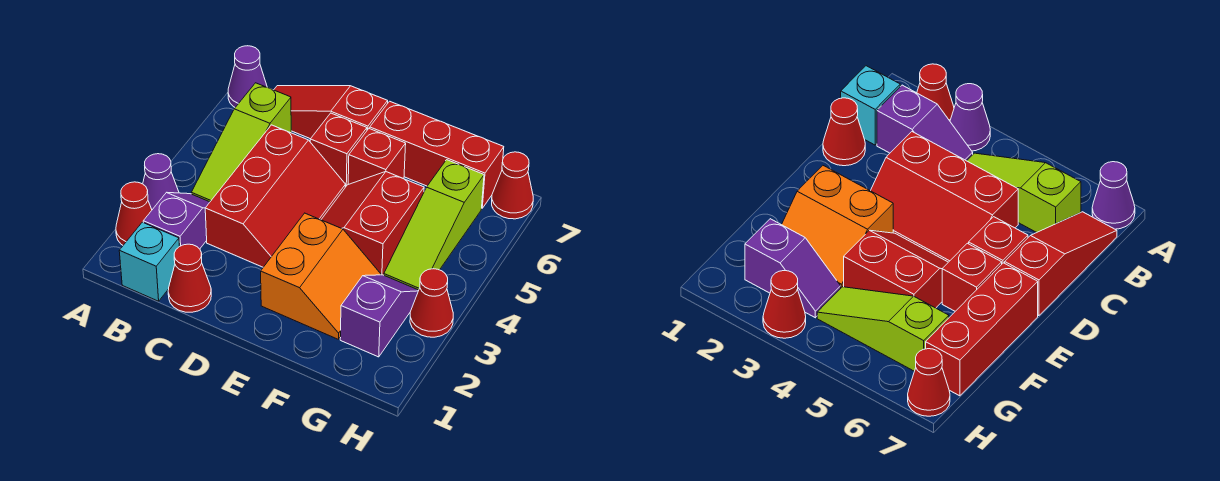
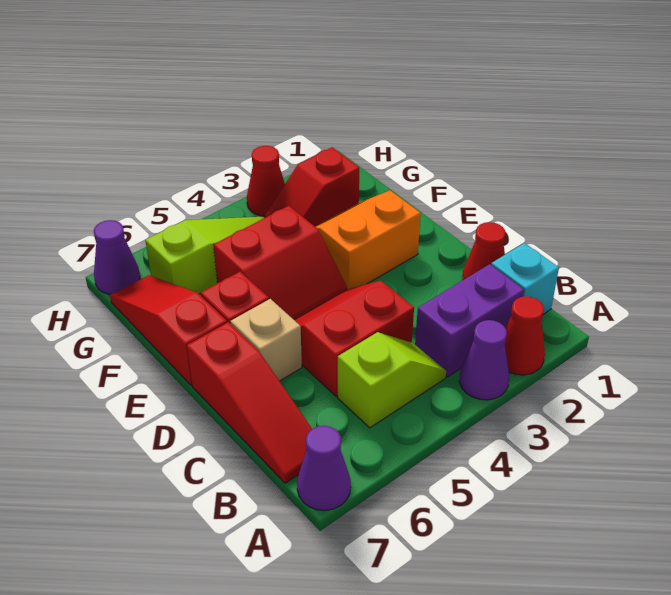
purple slope B2:B3 level 1 top 2 -> purple brick B2:B3 level 1
lime slope B4:B6 level 1 top 6 -> lime slope B4:B5 level 1 top 5
red slope C3:D5 level 1 top C -> red slope C4:D5 level 1 top C
red brick D6 level 1 -> tan brick D6 level 1
red brick E7:G7 level 1 -> red slope E7:G7 level 1 top E
purple slope G2:G3 level 1 top 2 -> red slope G2:G3 level 1 top 2
red cone H7 level 1 -> purple cone H7 level 1

